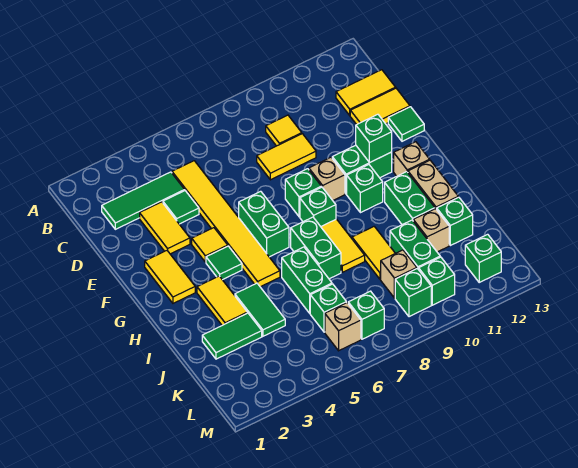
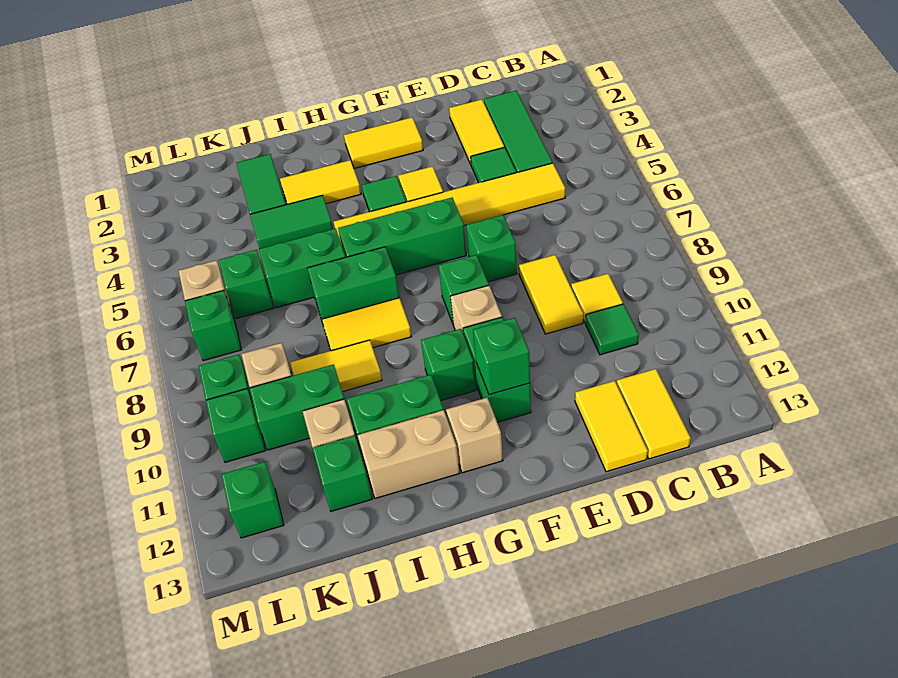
yellow tile D3:E3 level 1 -> yellow tile D2:D3 level 1
green tile E13 level 1 -> green tile C10 level 1
green brick F6:G6 level 1 -> green brick F6:H6 level 1
green brick G8 level 1 -> green brick E7 level 1

